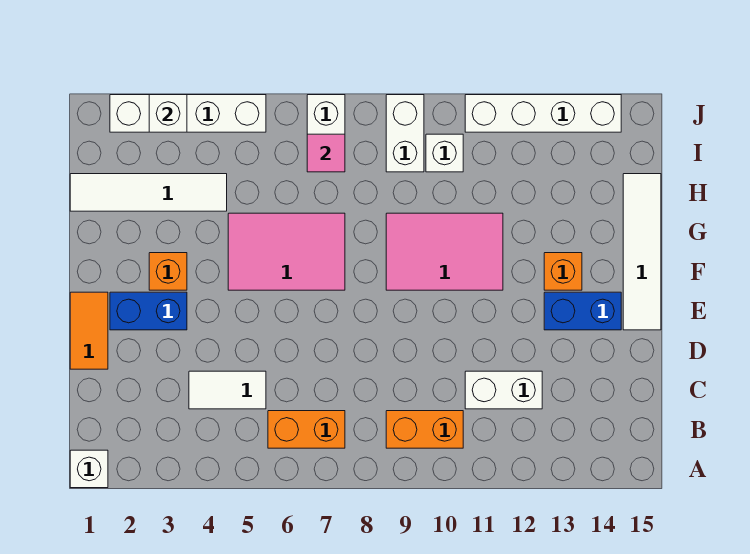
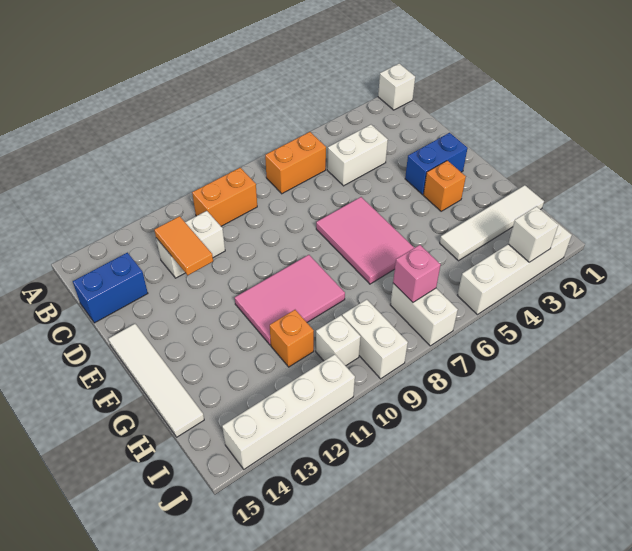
white tile C4:C5 level 1 -> white brick C4:C5 level 1
orange tile D1:E1 level 1 -> orange tile C12:D12 level 2
blue brick E13:E14 level 1 -> blue brick C14:C15 level 1
pink tile F5:G7 level 1 -> pink tile E6:G7 level 1
orange brick F13 level 1 -> orange brick H11 level 1
pink tile I7 level 2 -> pink brick I7 level 2

